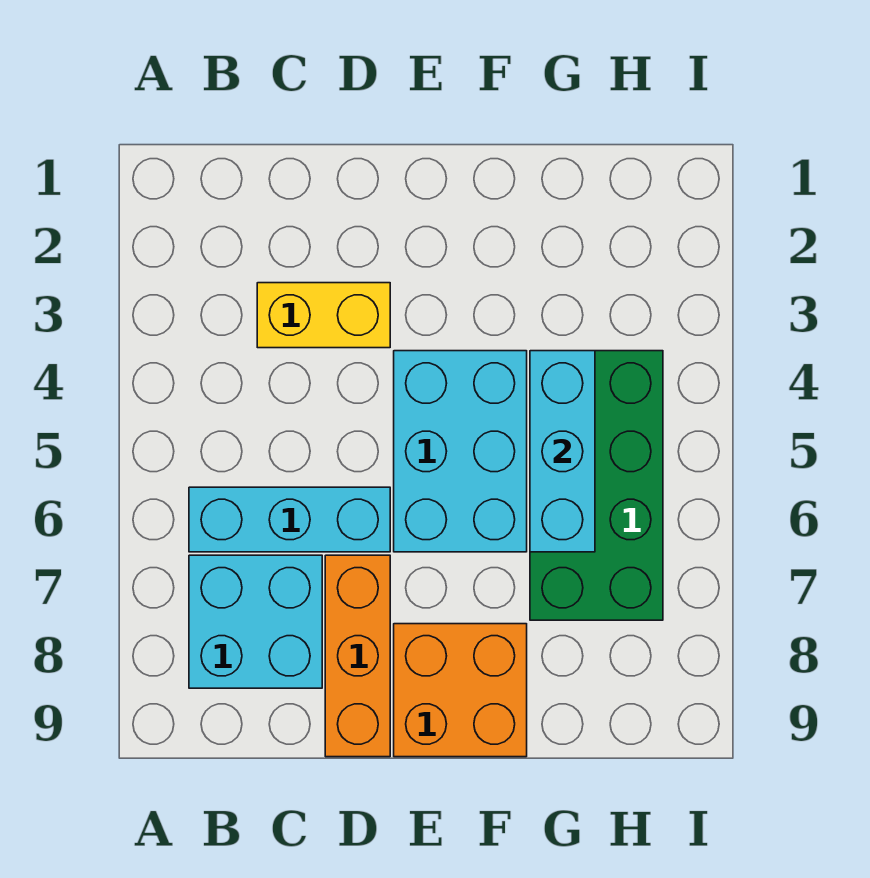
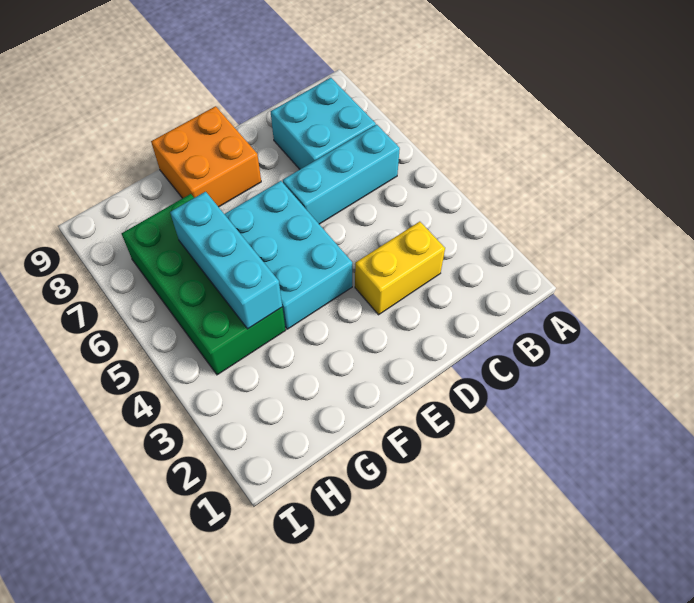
orange brick D7:D9 level 1 -> none

